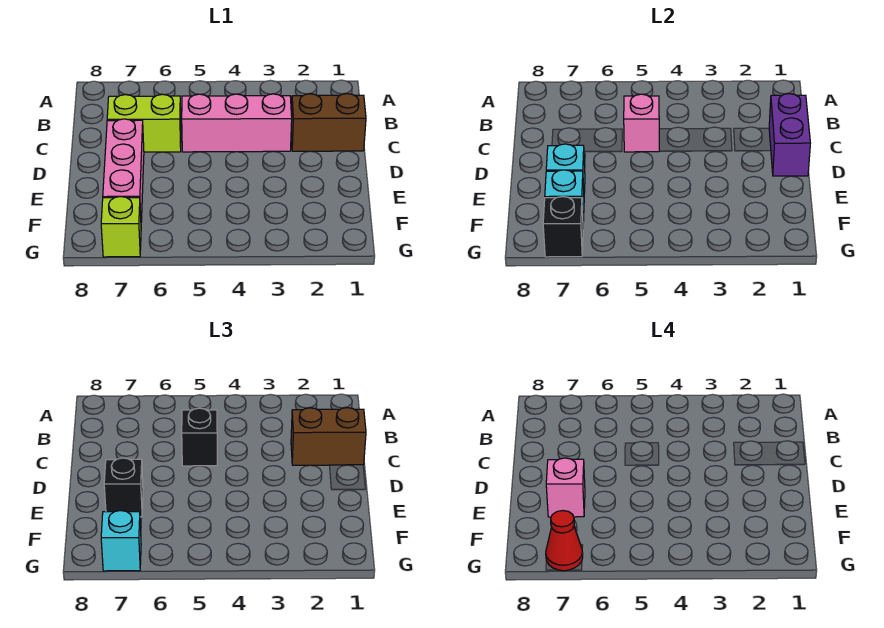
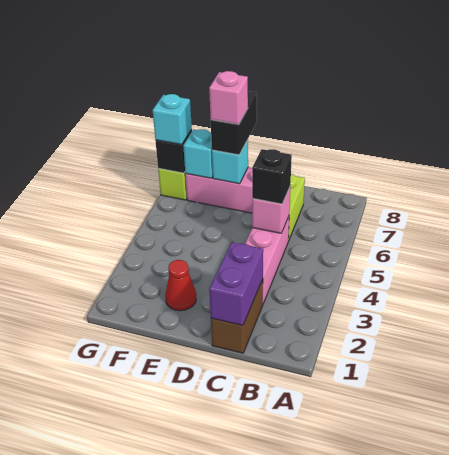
purple brick C1:D1 level 2 -> purple brick C1:C2 level 2
brown brick C1:C2 level 3 -> none
black brick E7 level 3 -> black brick E7:E8 level 3
red cone G7 level 4 -> red cone E2 level 1

